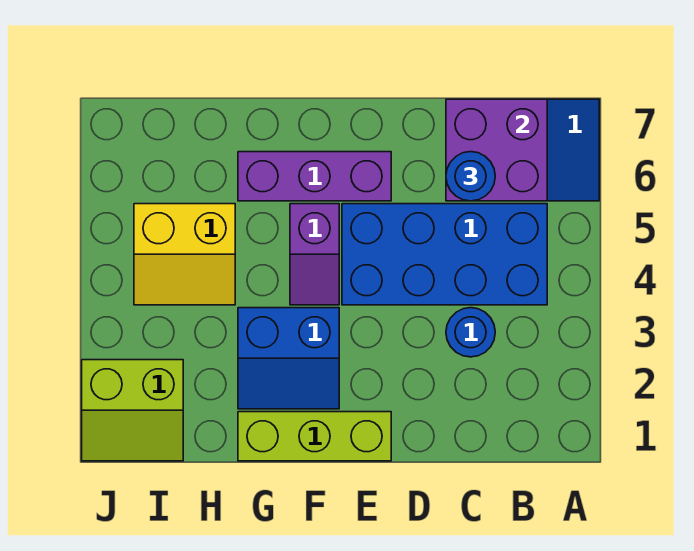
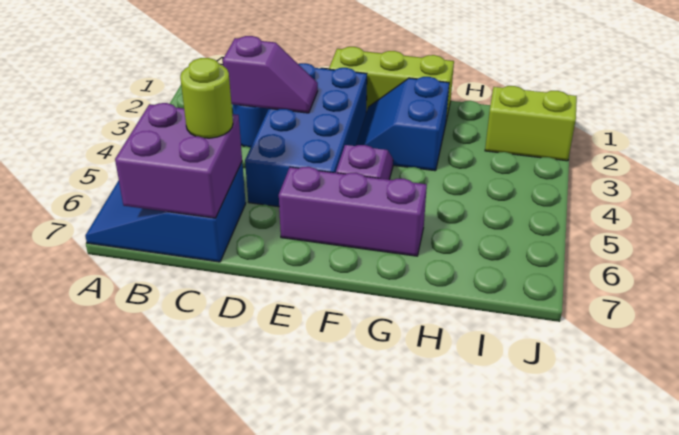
blue brick B4:E5 level 1 -> blue brick D2:E5 level 1
none -> purple slope C3:D3 level 2 top C
blue round brick C6 level 3 -> lime round brick C6 level 3
blue slope F2:G3 level 1 top 3 -> blue slope F2:G3 level 1 top G
yellow slope H4:I5 level 1 top 5 -> none

